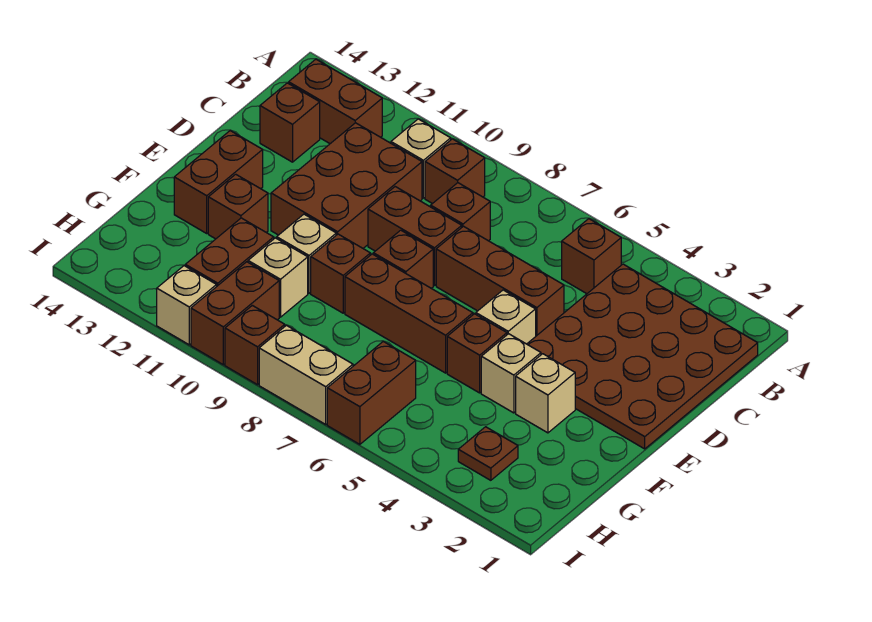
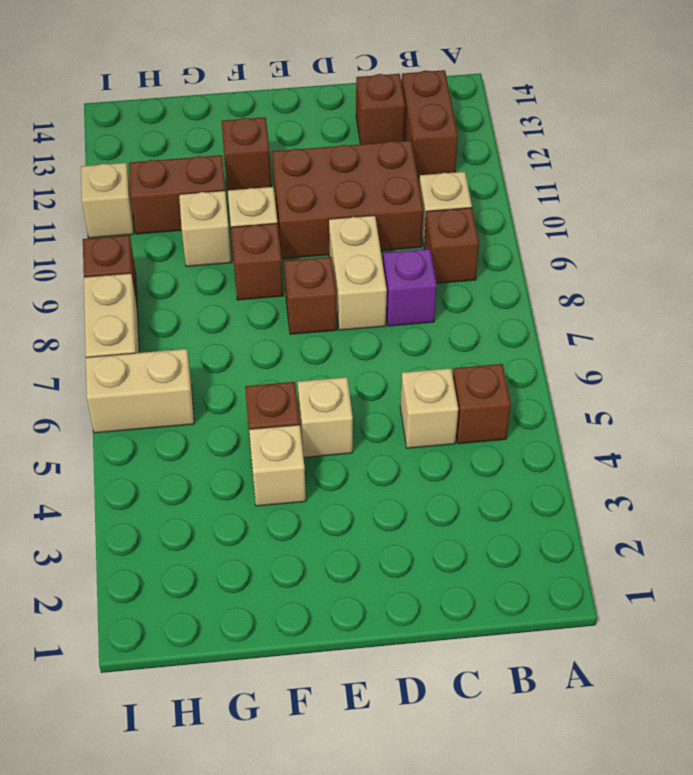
brown plate B1:E4 level 1 -> none
brown brick C8 level 1 -> purple brick C8 level 1
brown brick D5:D7 level 1 -> none
brown brick D8:D9 level 1 -> tan brick D8:D9 level 1
brown brick E13:F13 level 1 -> none
tan brick F3 level 1 -> tan brick C5 level 1
brown brick F6:F8 level 1 -> none
brown plate H3 level 1 -> none
brown brick H6:I6 level 1 -> tan brick H6:I6 level 1
brown brick H10:I10 level 1 -> none

